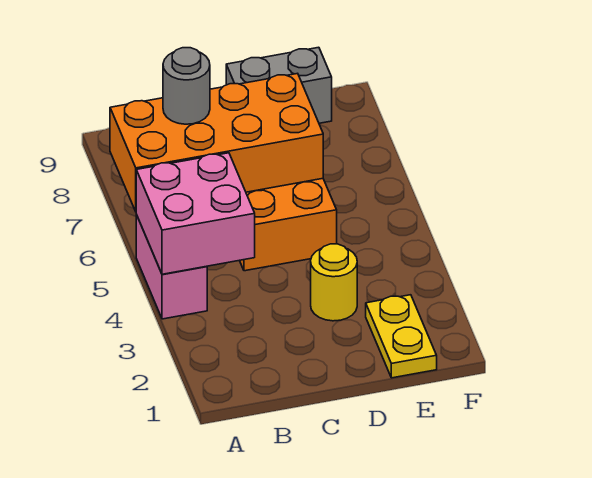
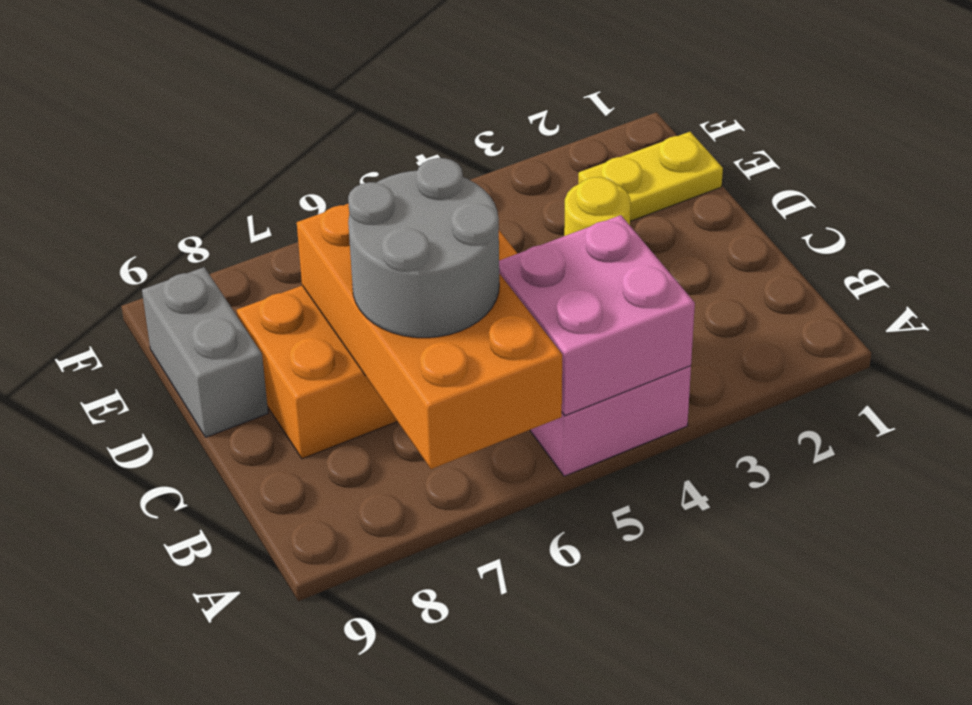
grey round brick B7 level 3 -> grey round brick B6:C7 level 3

